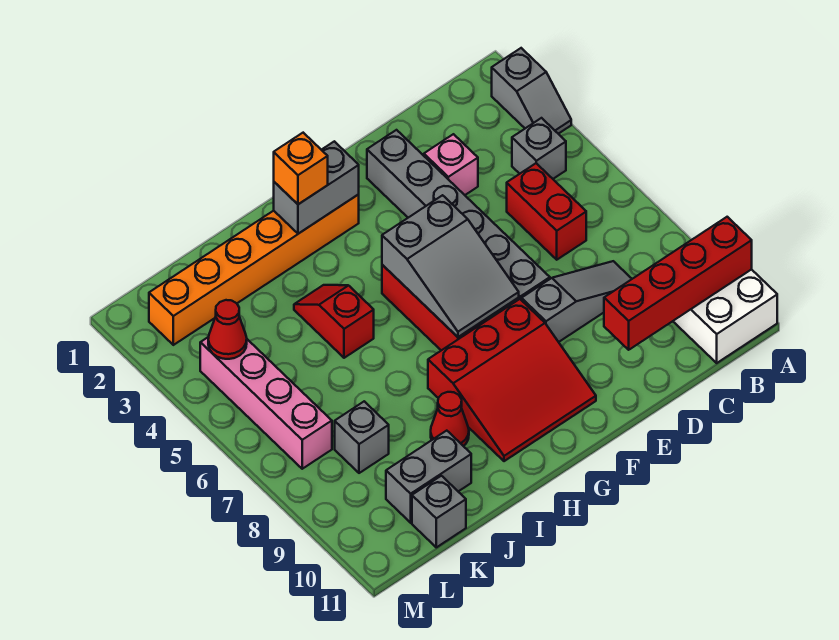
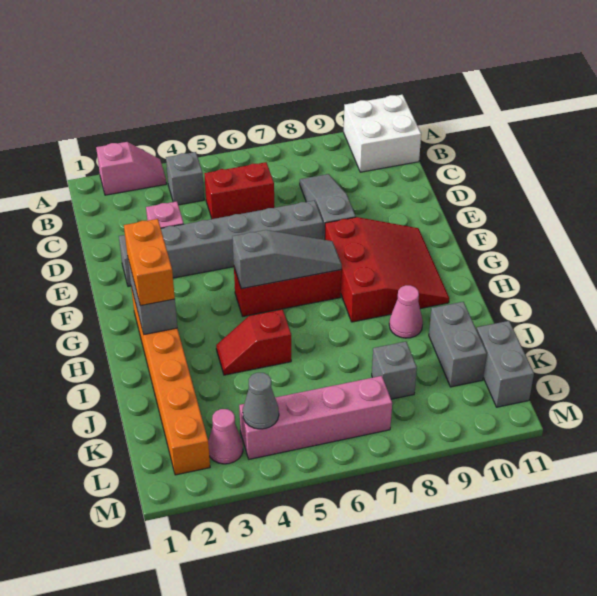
grey slope A2:A3 level 1 top 2 -> pink slope A2:A3 level 1 top 2
red brick A10:D10 level 2 -> none
grey slope F5:G7 level 2 top 5 -> grey slope G5:G7 level 2 top 5
orange brick H2 level 3 -> orange brick G2:H2 level 3
red cone I9 level 1 -> pink cone I9 level 1
grey brick K11 level 1 -> grey brick K11:L11 level 1
none -> pink cone L3 level 1
red cone L4 level 2 -> grey cone L4 level 2

